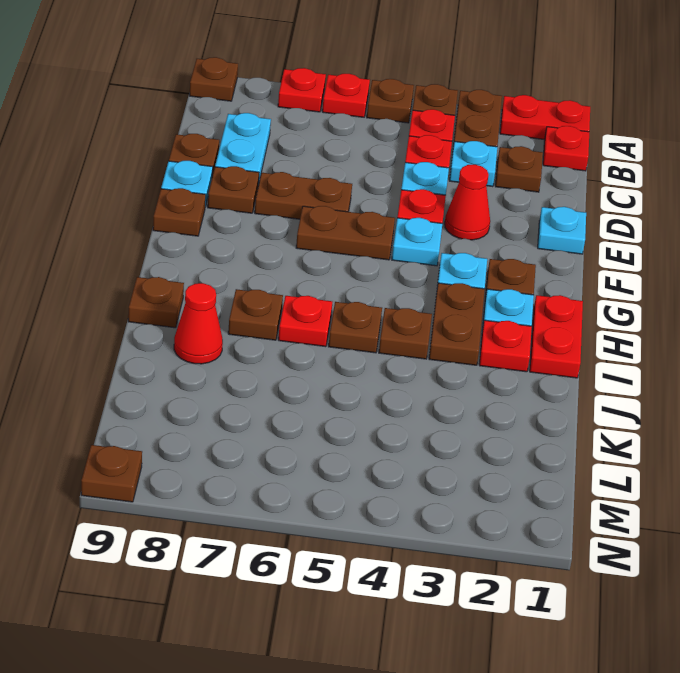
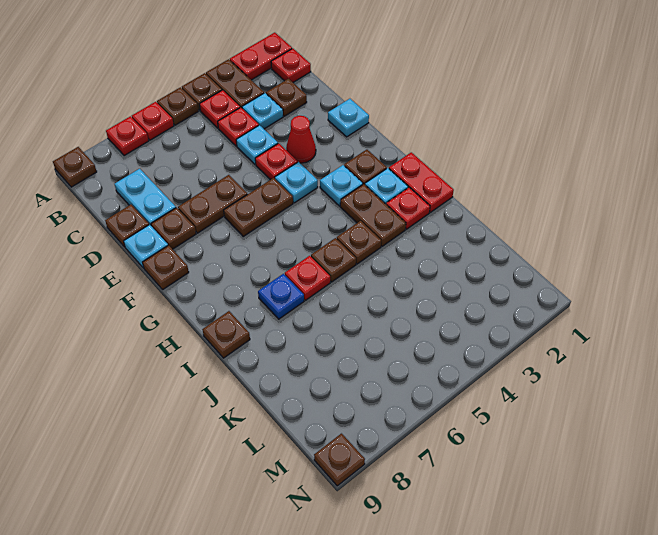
brown plate I7 level 1 -> blue plate I7 level 1
red cone J8 level 1 -> none

